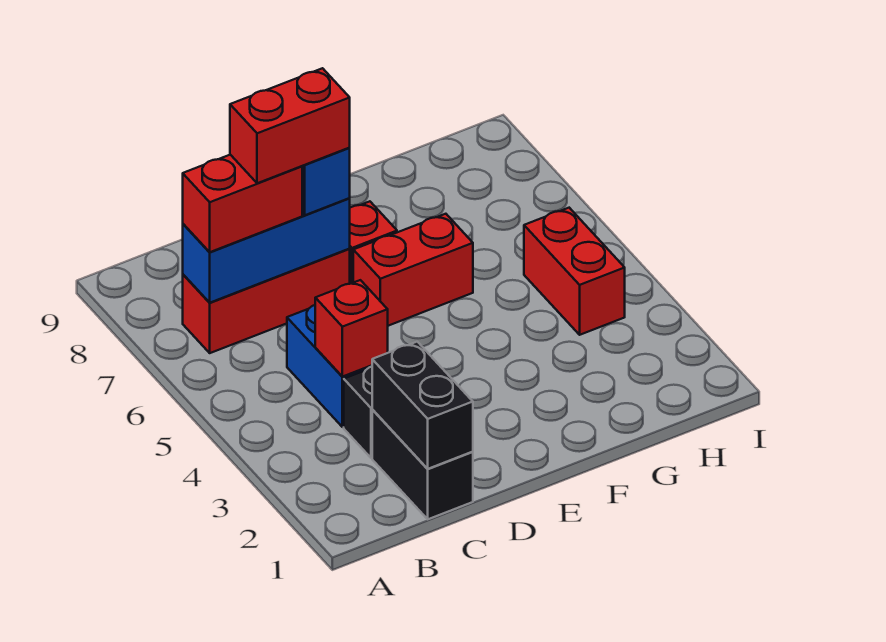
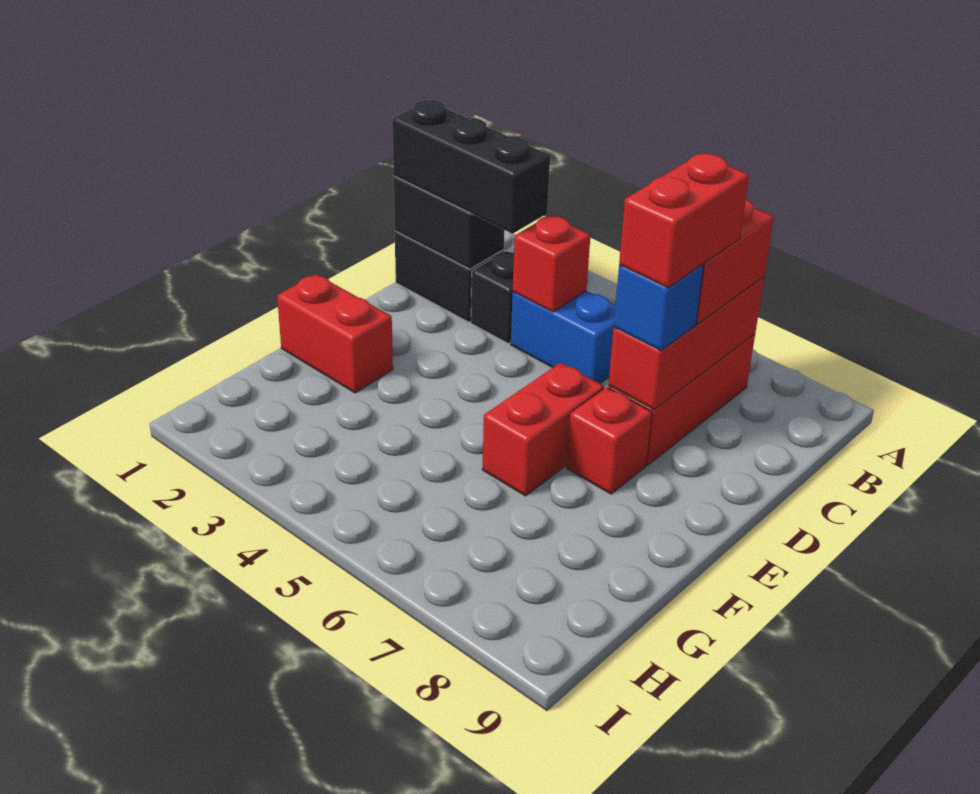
blue brick B7:D7 level 2 -> red brick B7:D7 level 2
none -> black brick C1:C3 level 3
red brick H4:H5 level 1 -> red brick F1:F2 level 1

